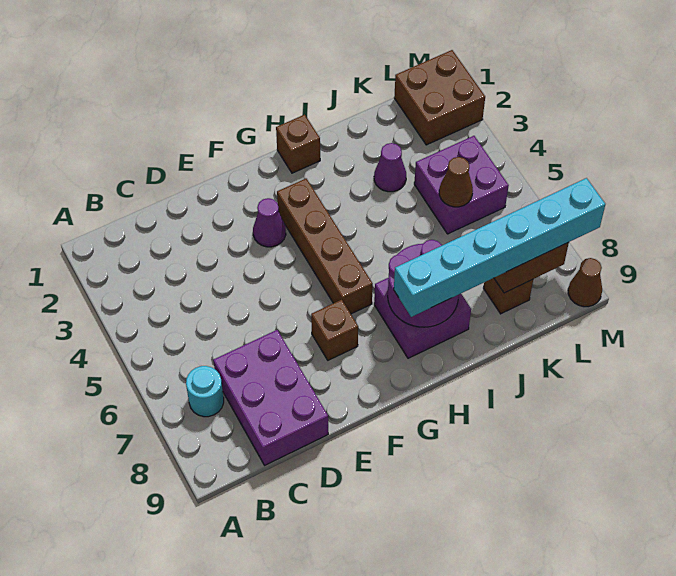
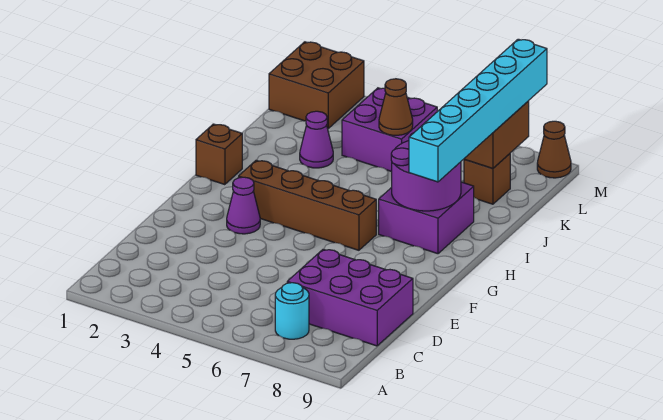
brown brick F7 level 1 -> none

